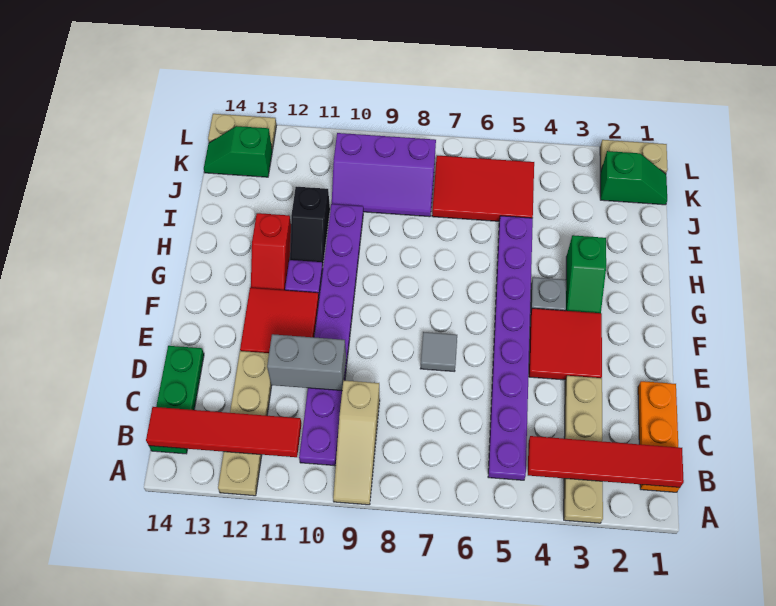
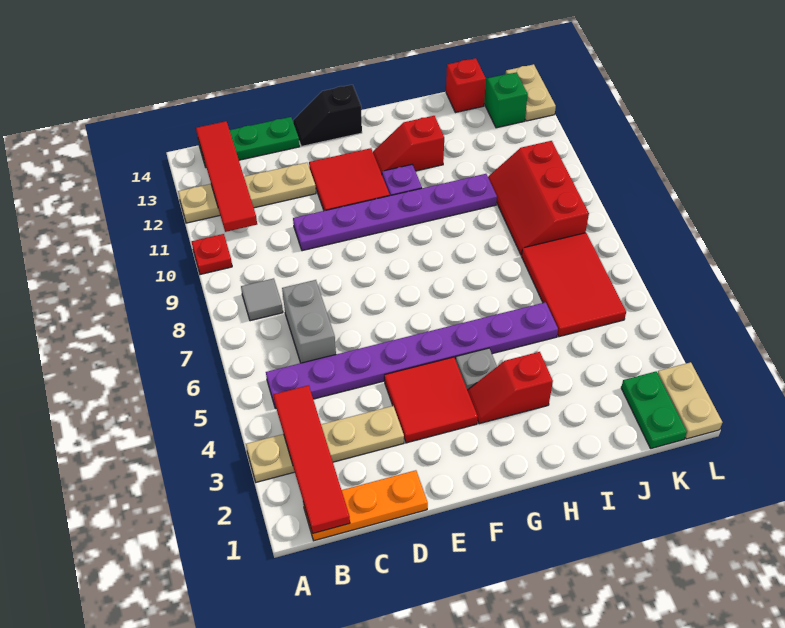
tan slope A9:C9 level 1 top C -> none
none -> red plate A10 level 1
purple plate B10:I10 level 1 -> purple plate D10:I10 level 1
grey brick D10:D11 level 2 -> grey brick C6:C7 level 1
grey tile E7 level 1 -> grey tile B8 level 1
green slope G3:H3 level 1 top H -> red slope G3:H3 level 1 top H
black slope H11:I11 level 1 top I -> black slope E14:F14 level 1 top F
purple slope J8:K10 level 1 top K -> red slope J8:K10 level 1 top K
none -> red brick J14 level 1
green slope K1:K2 level 1 top 2 -> green plate K1:K2 level 1

